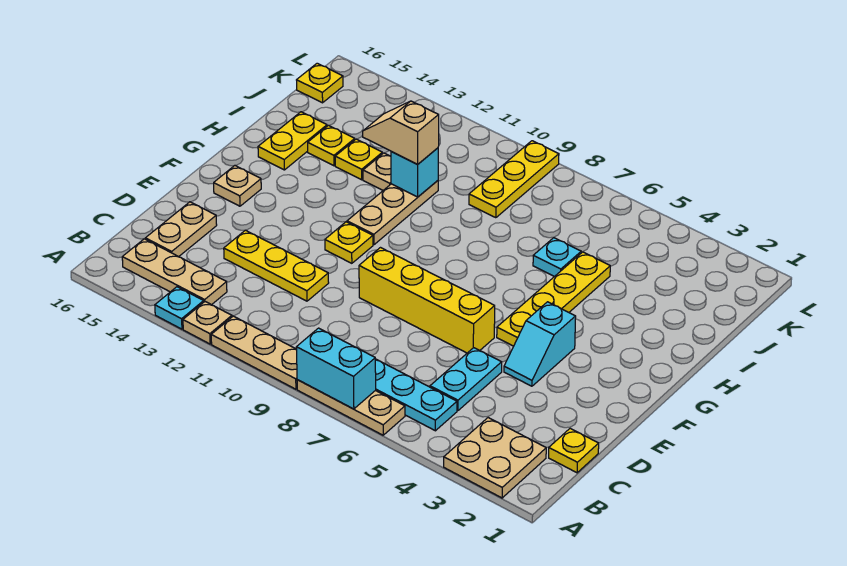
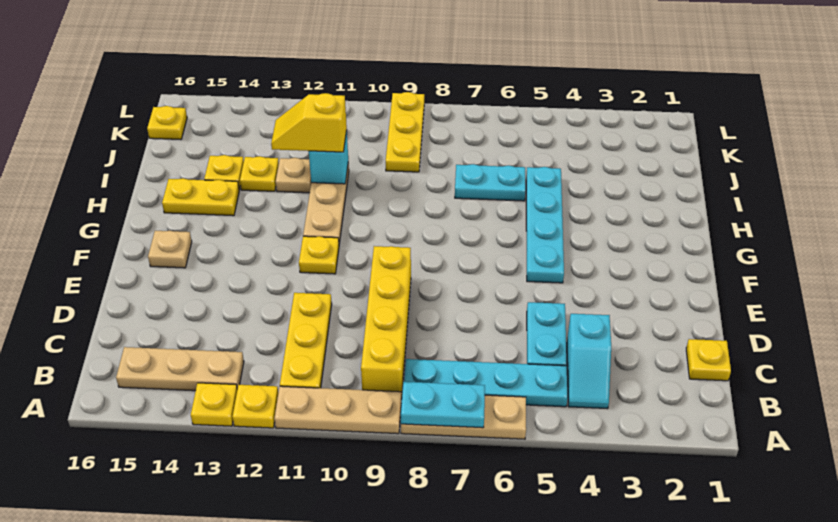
tan plate A2:B3 level 1 -> none
cyan brick A7:A8 level 2 -> cyan plate A7:A8 level 2
tan plate A12 level 1 -> yellow plate A12 level 1
cyan plate A13 level 1 -> yellow plate A13 level 1
tan plate C15:D15 level 1 -> none
yellow plate D11:D13 level 1 -> yellow plate B11:D11 level 1
cyan slope E4:F4 level 1 top F -> cyan slope B4:C4 level 1 top C
yellow brick E6:E9 level 1 -> yellow brick B9:E9 level 1
yellow plate F5:I5 level 1 -> cyan plate F5:I5 level 1
yellow plate H15:I15 level 1 -> yellow plate H14:H15 level 1
cyan plate I6 level 1 -> cyan plate I6:I7 level 1
tan slope I11:I12 level 3 top 11 -> yellow slope I11:I12 level 3 top 11

